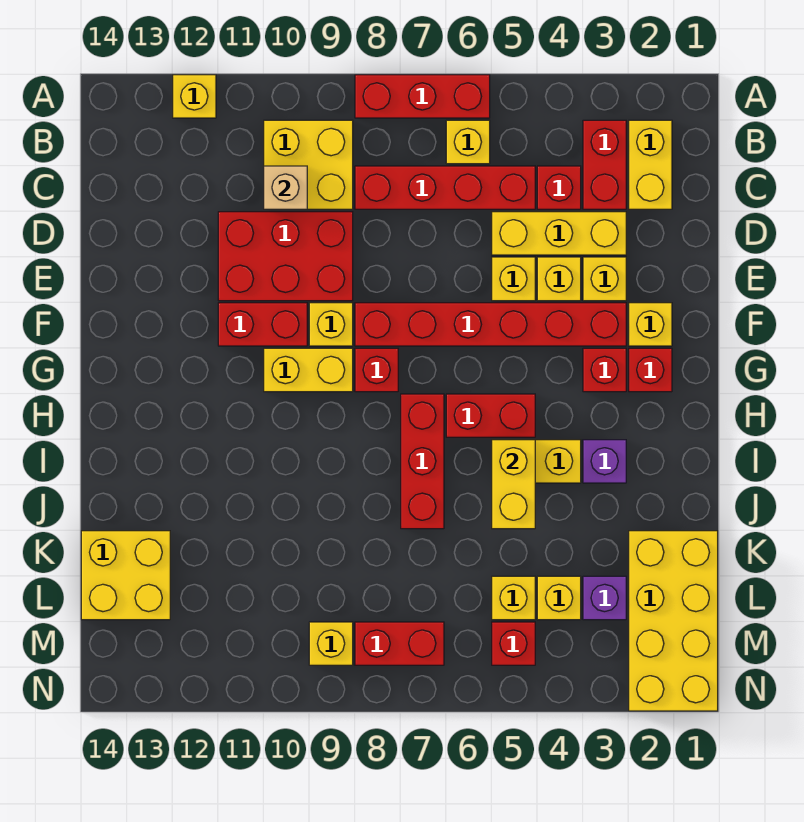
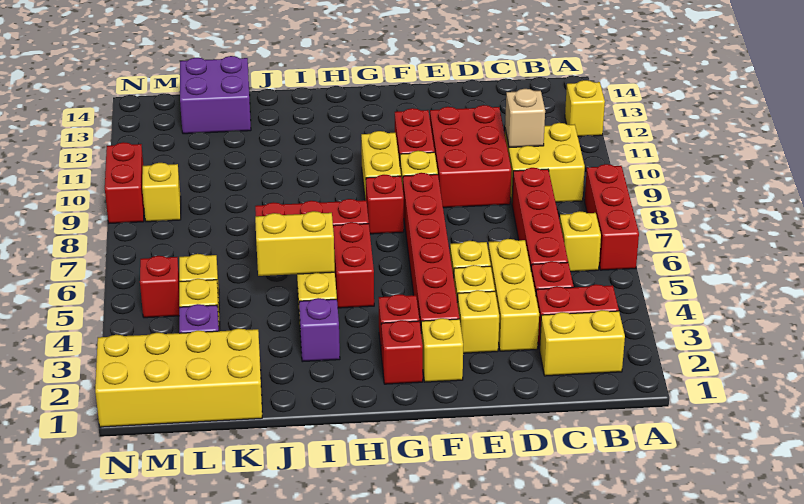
yellow brick K13:L14 level 1 -> purple brick K13:L14 level 1
red brick M7:M8 level 1 -> red brick N9:N10 level 1

